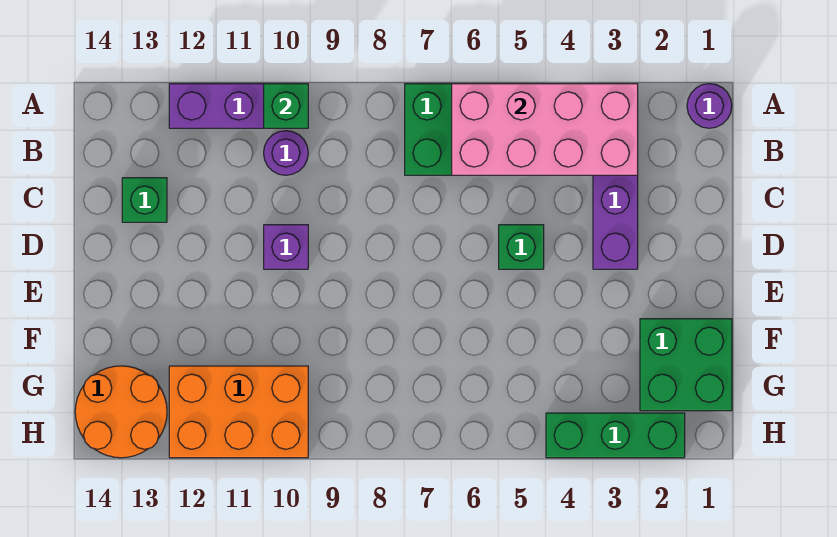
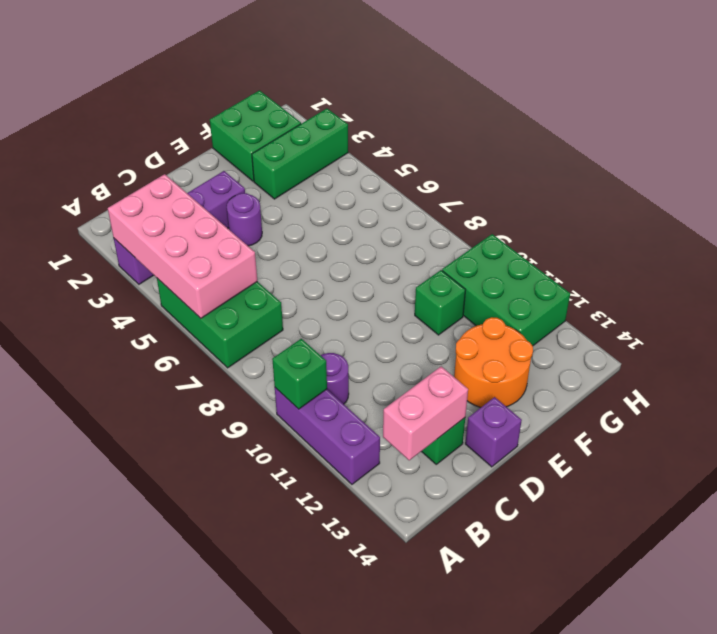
purple round brick A1 level 1 -> purple round brick D4 level 1
none -> pink brick B13:C13 level 2
green brick D5 level 1 -> green brick F10 level 1
purple brick D10 level 1 -> purple brick D14 level 1
orange brick G10:H12 level 1 -> green brick G10:H12 level 1
orange round brick G13:H14 level 1 -> orange round brick E12:F13 level 1
green brick H2:H4 level 1 -> green brick F3:H3 level 1

